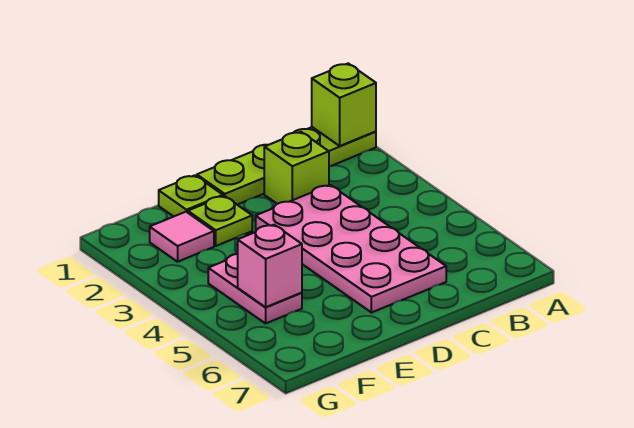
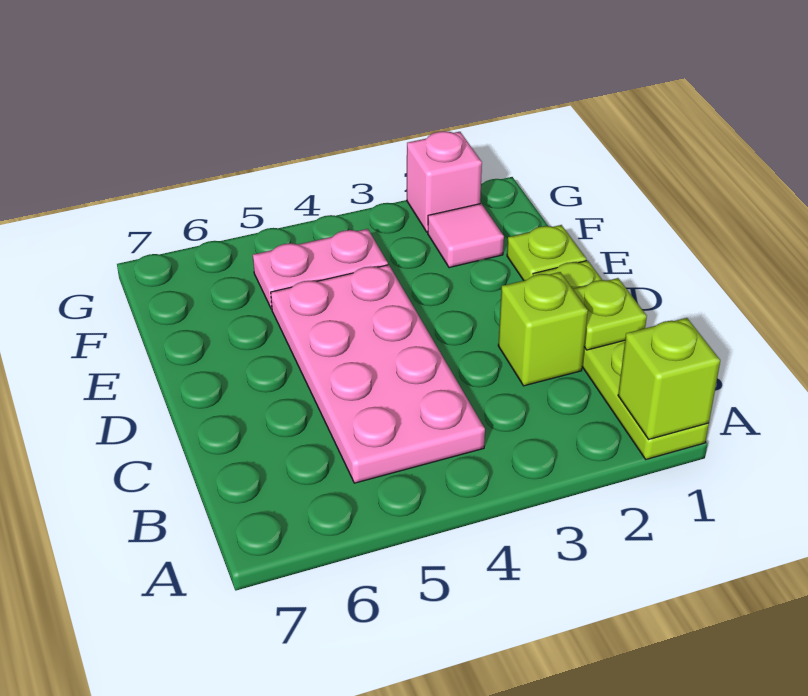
pink plate C3:D6 level 1 -> pink plate B4:E5 level 1
lime plate E2 level 1 -> lime plate C1 level 2
pink brick F5 level 2 -> pink brick G2 level 1

